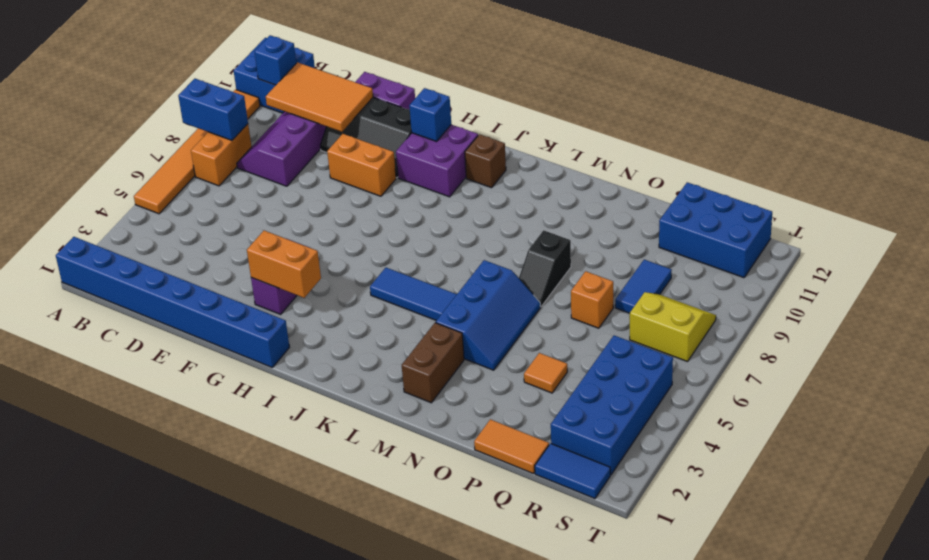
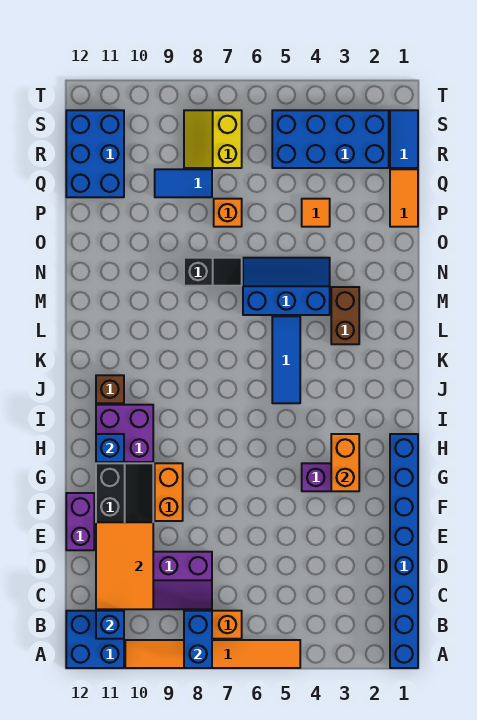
brown brick M2:M3 level 1 -> brown brick L3:M3 level 1

